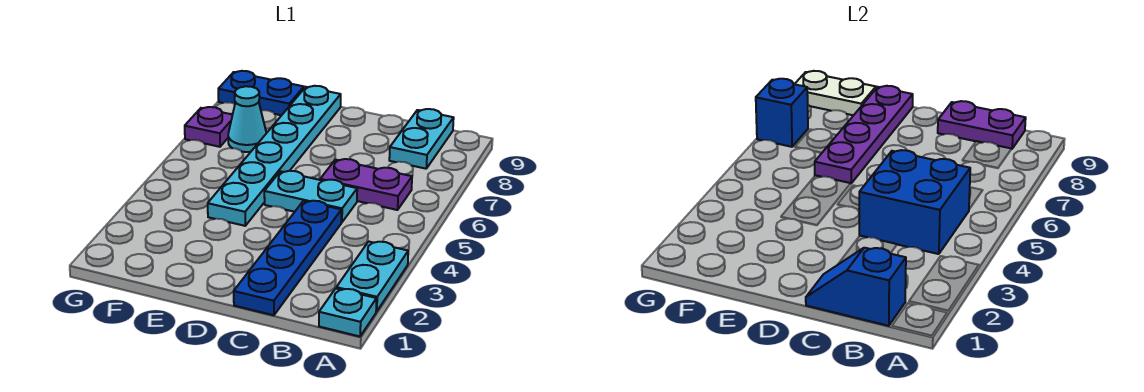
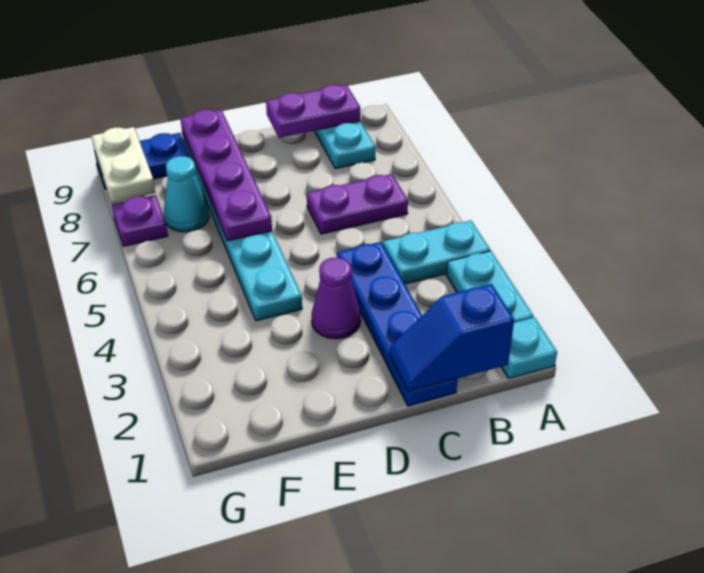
blue brick B4:C5 level 2 -> none
cyan plate C5:D5 level 1 -> cyan plate A4:B4 level 1
none -> purple cone D3 level 1
white plate F9:G9 level 2 -> white plate G8:G9 level 2
blue brick G7 level 2 -> none

